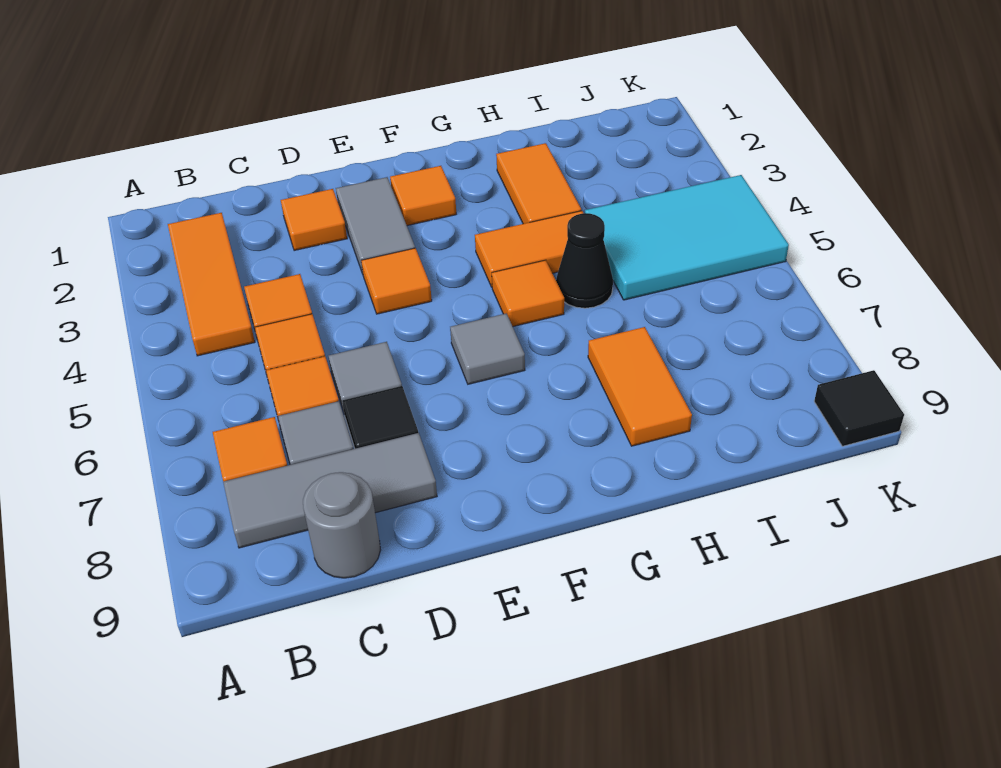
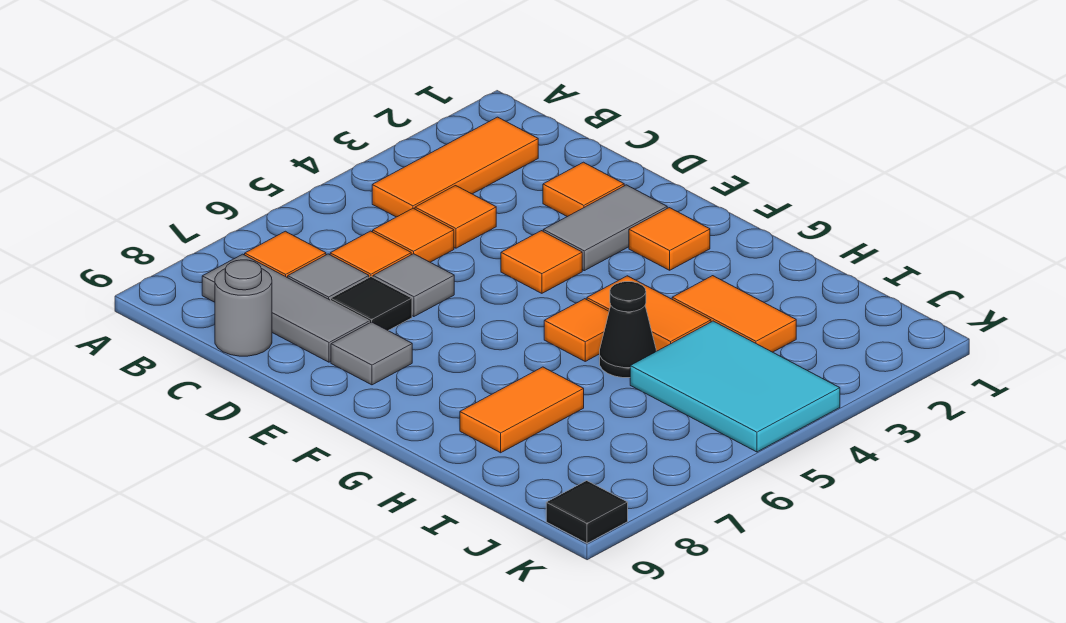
grey tile F6 level 1 -> grey tile E8 level 1
orange tile H2:H3 level 1 -> orange tile H3:I3 level 1

